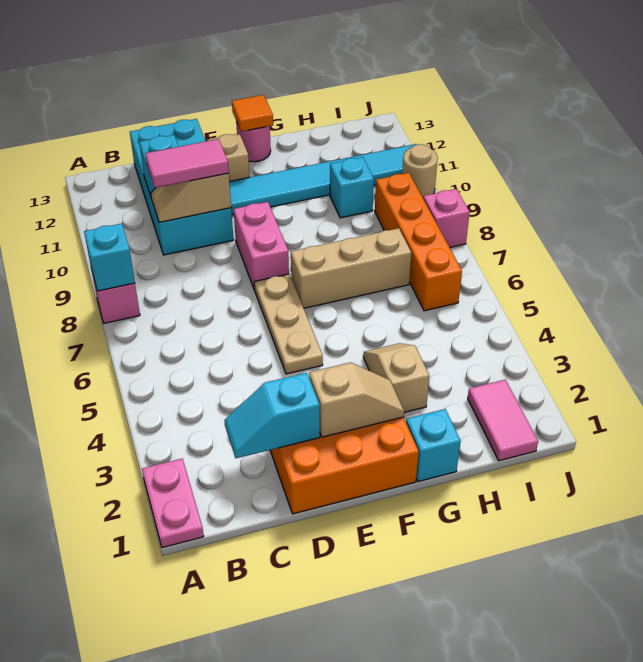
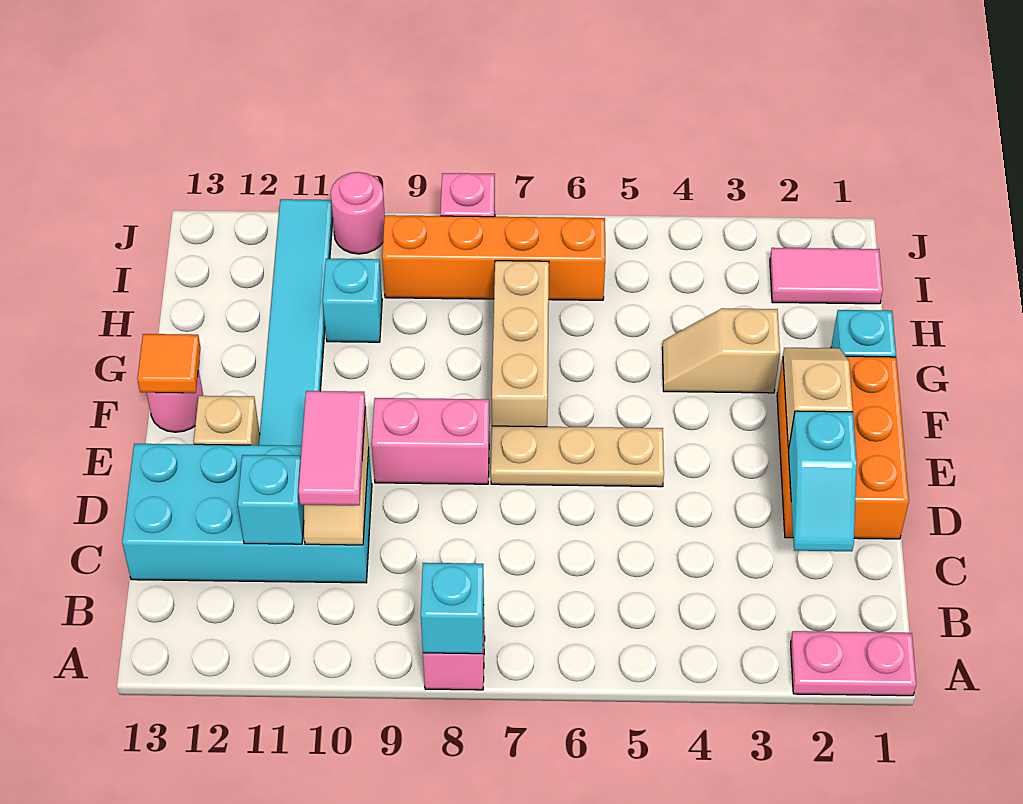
tan round brick J10 level 1 -> pink round brick J10 level 1

